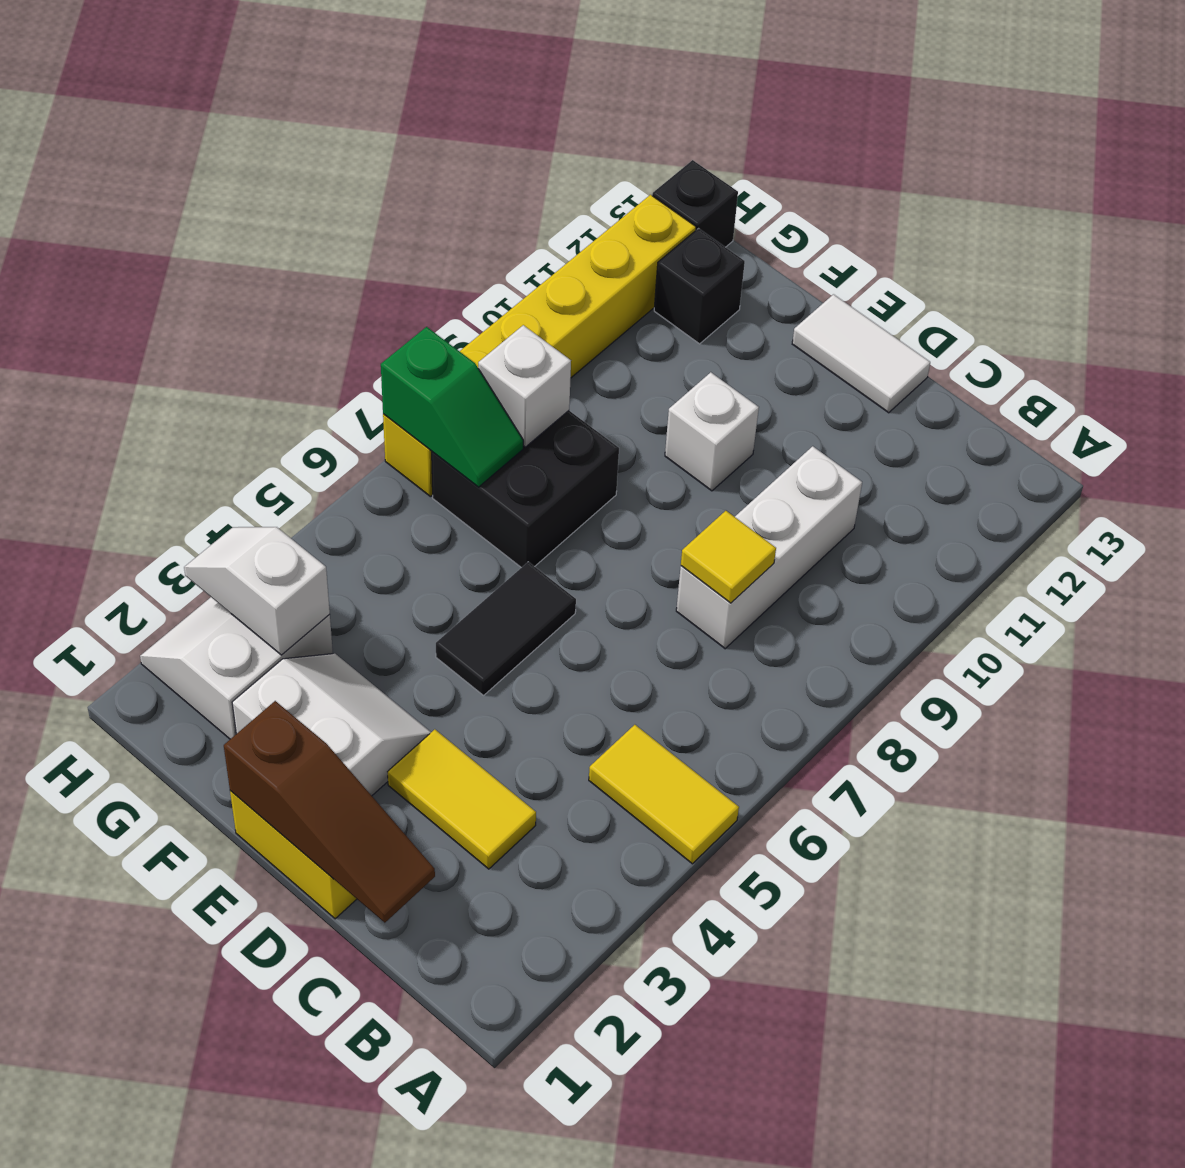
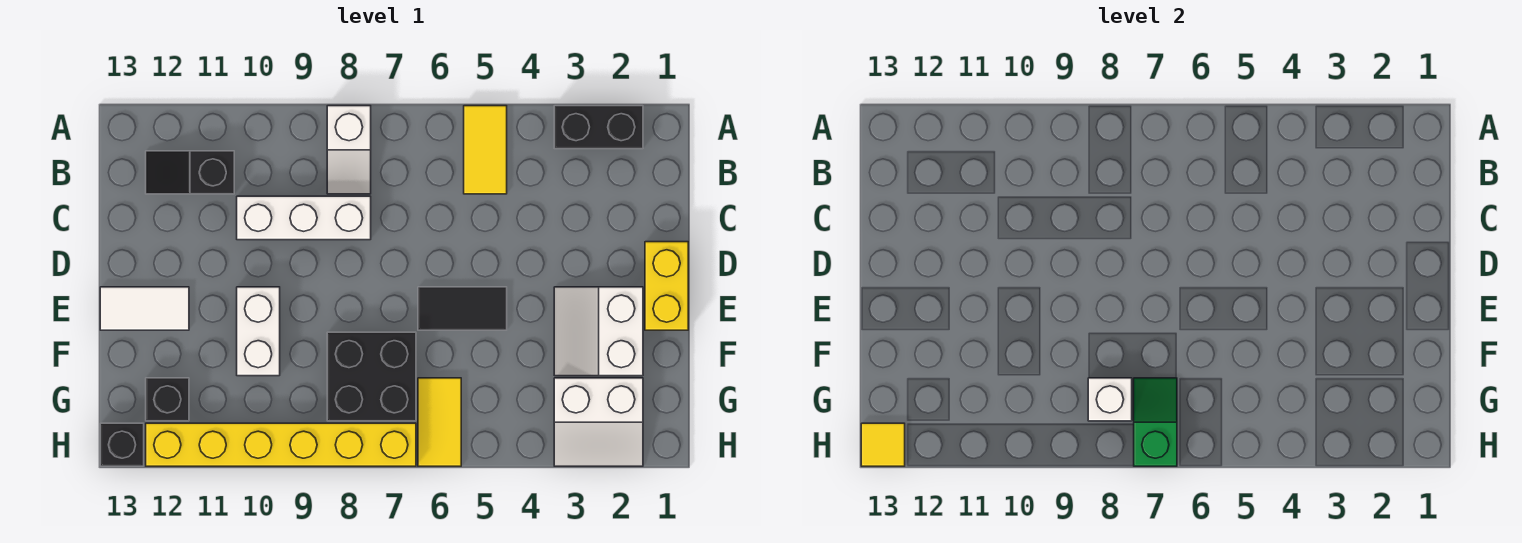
none -> black brick A2:A3 level 1
none -> black slope B11:B12 level 1 top 11
brown slope C1:E1 level 2 top E -> none
yellow tile C3:D3 level 1 -> yellow tile G6:H6 level 1
yellow tile C8 level 2 -> yellow tile H13 level 2
white tile D13:E13 level 1 -> white tile E12:E13 level 1
white brick E10 level 1 -> white brick E10:F10 level 1
white slope G3:H3 level 2 top G -> white slope A8:B8 level 1 top A

